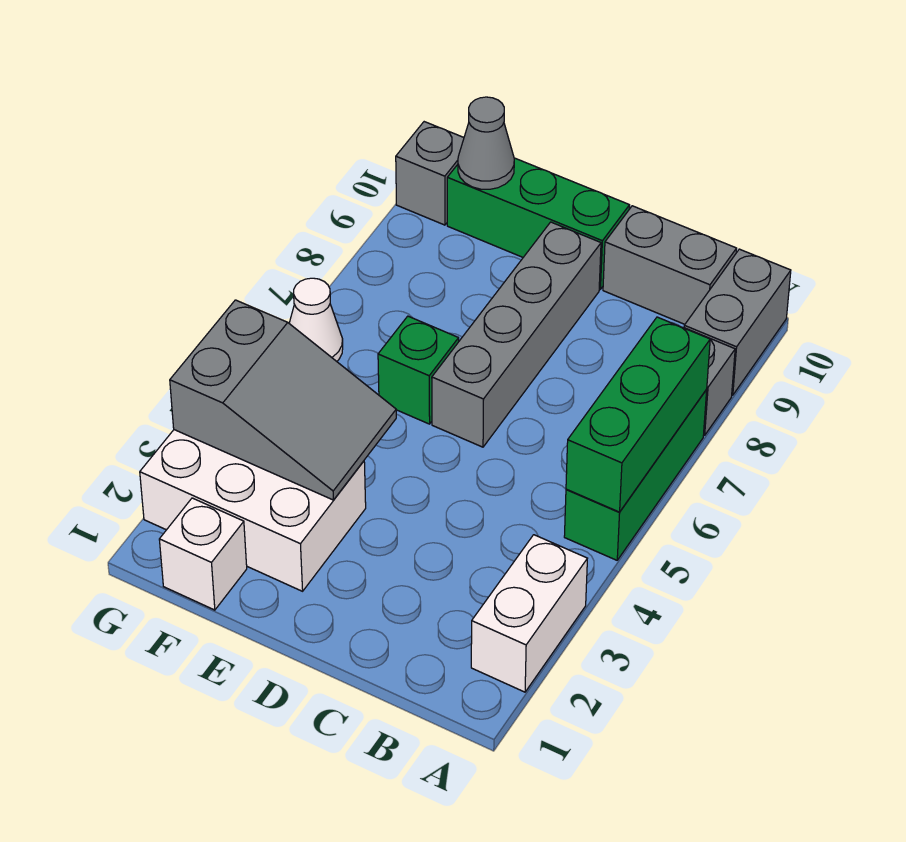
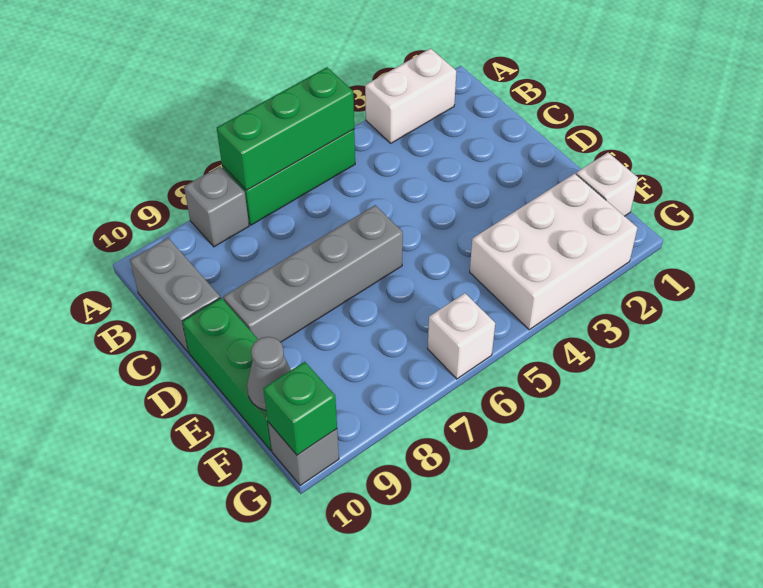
grey brick A9:A10 level 1 -> none
white brick E2:G3 level 1 -> white brick F2:G4 level 1
grey slope E3:G4 level 2 top G -> none
green brick E6 level 1 -> green brick G10 level 2
white cone G6 level 1 -> white brick G6 level 1

